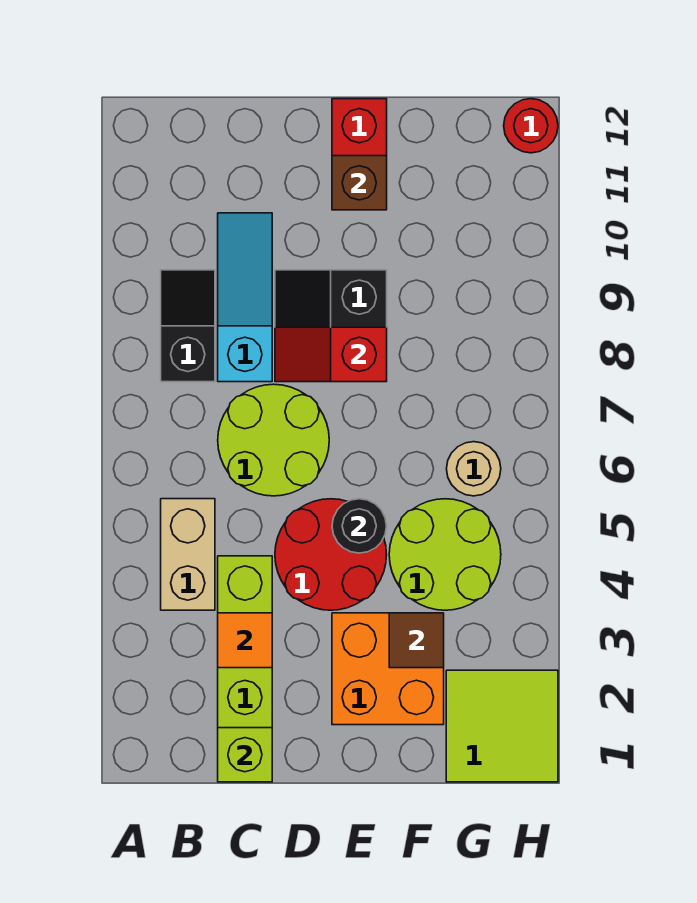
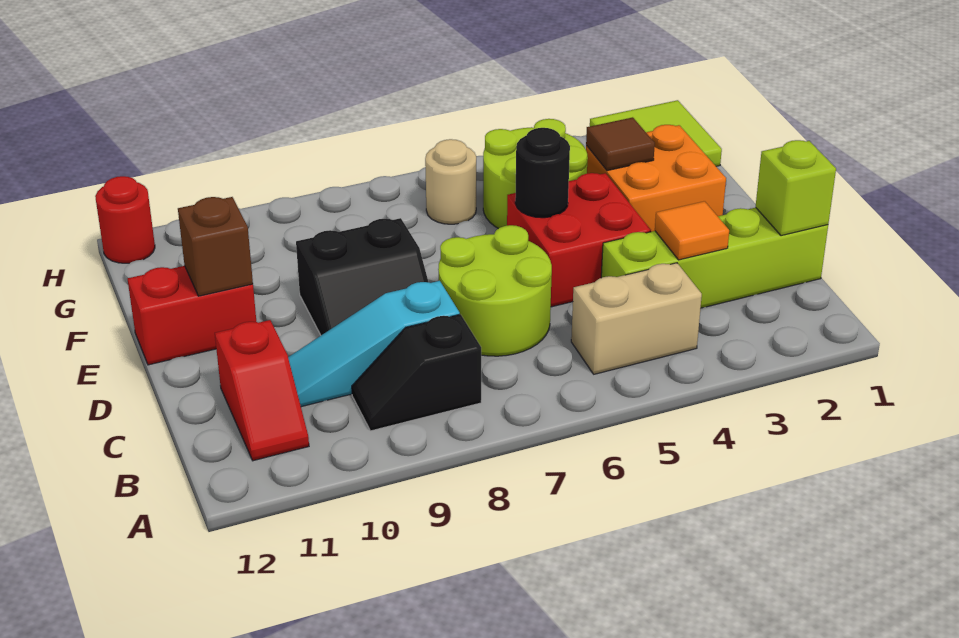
red round brick D4:E5 level 1 -> red brick D4:E5 level 1
red slope D8:E8 level 2 top E -> red slope B11:C11 level 1 top C

